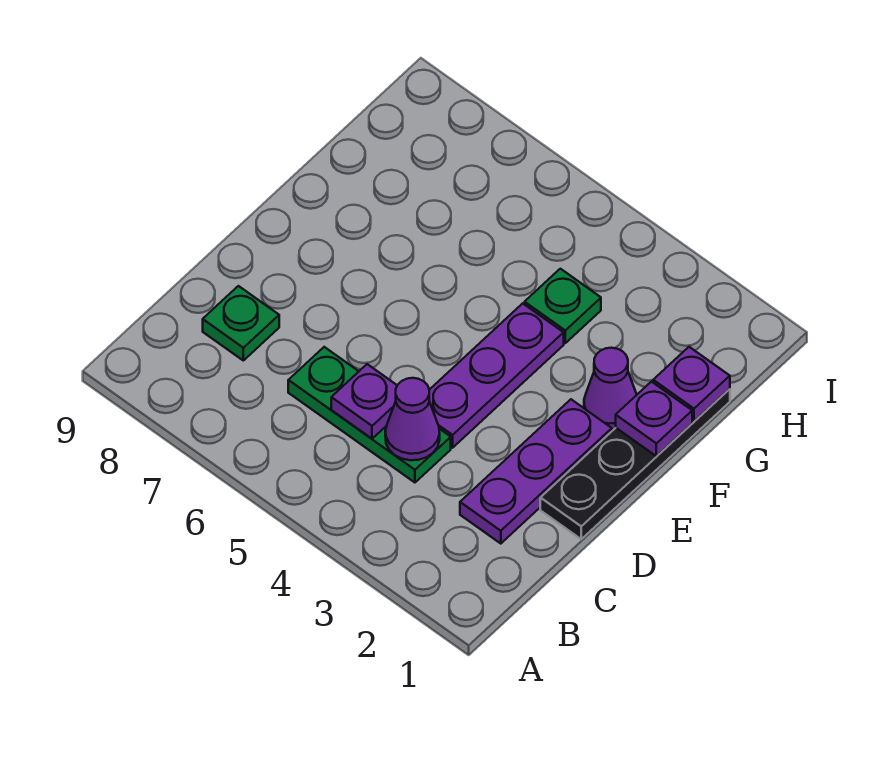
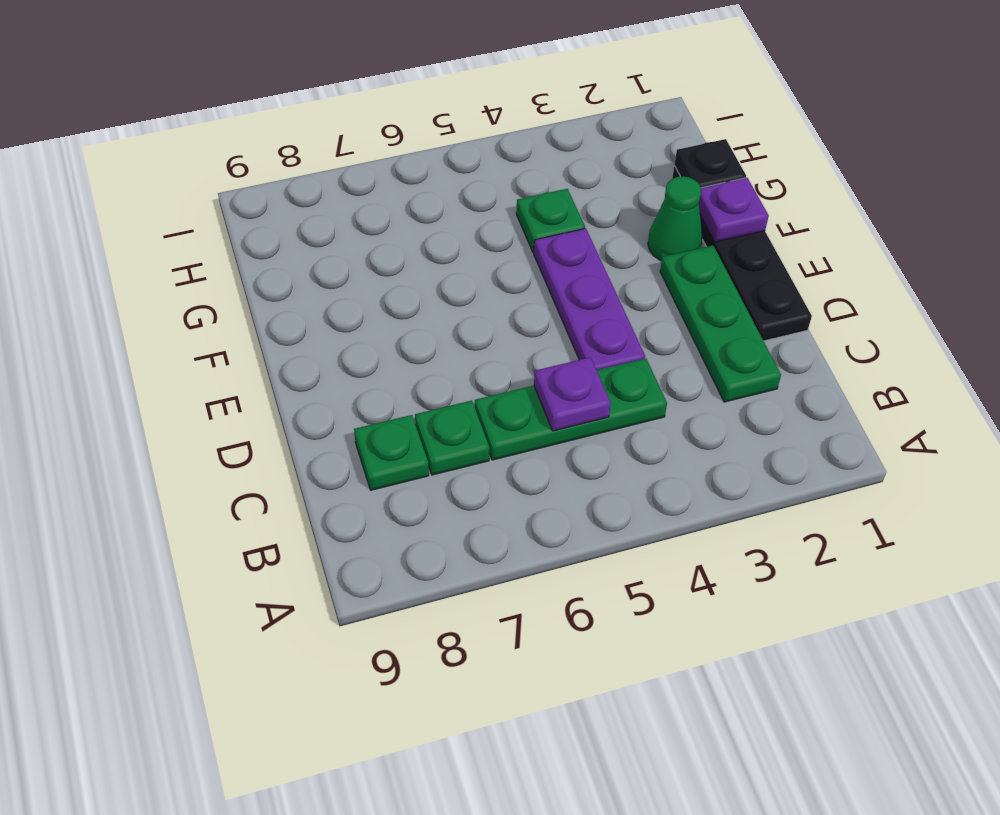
purple plate C2:E2 level 1 -> green plate C2:E2 level 1
purple cone C4 level 2 -> none
none -> green plate C7 level 1
purple cone F2 level 1 -> green cone F2 level 1
purple plate G1 level 2 -> black plate G1 level 2

